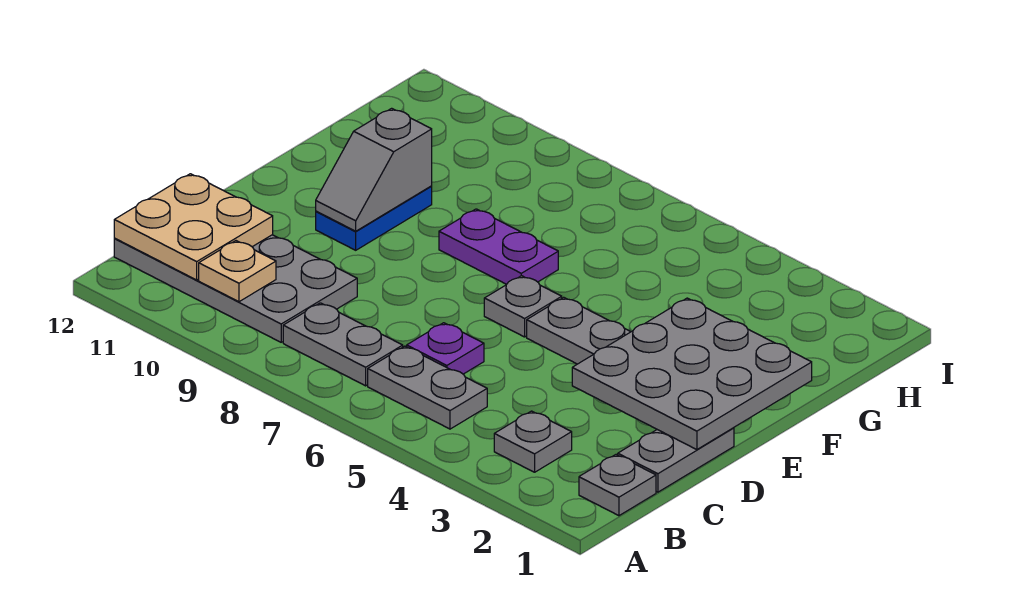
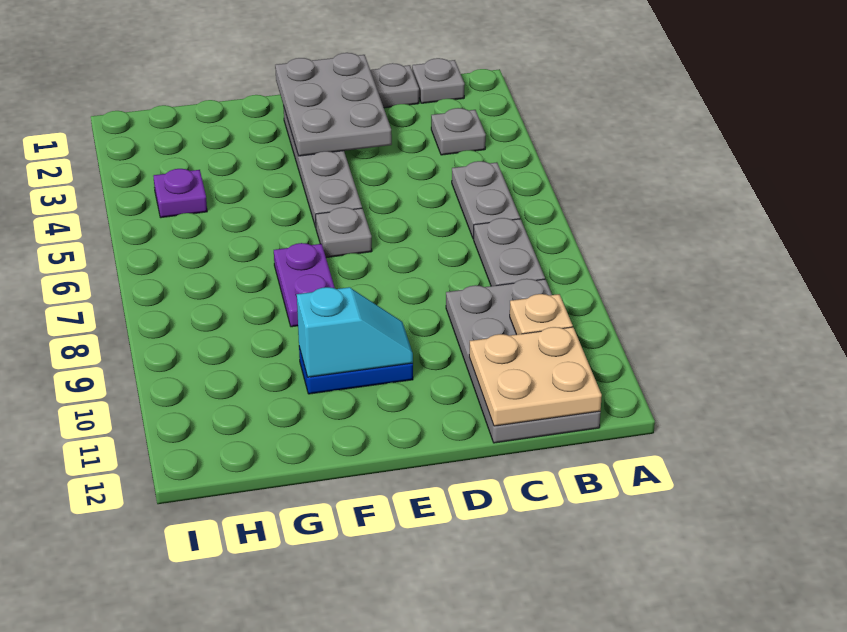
purple plate C6 level 1 -> purple plate H4 level 1
grey plate D1:F3 level 2 -> grey plate D1:E3 level 2
grey slope E10:F10 level 2 top F -> cyan slope E10:F10 level 2 top F

